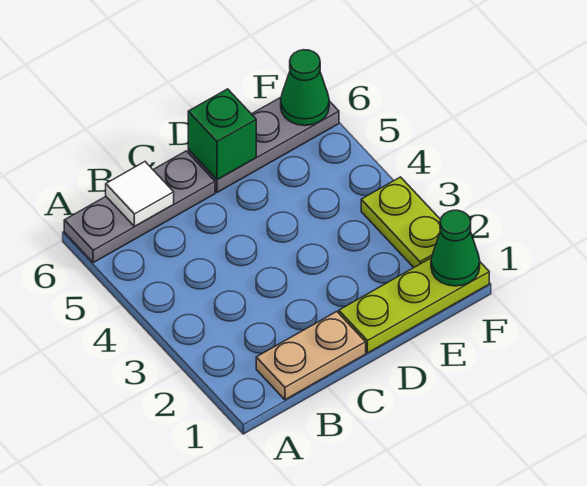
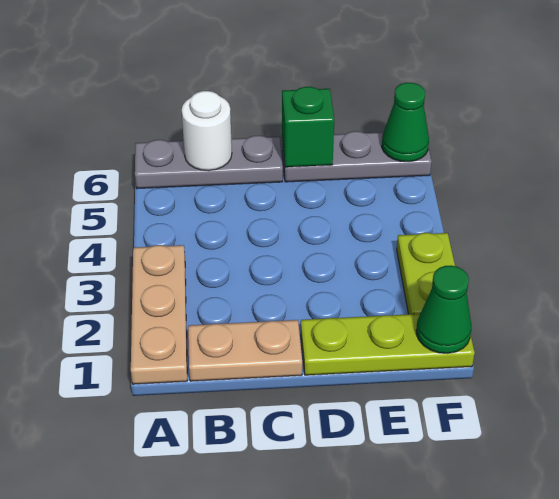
none -> tan plate A1:A3 level 1
white tile B6 level 2 -> white round brick B6 level 2

